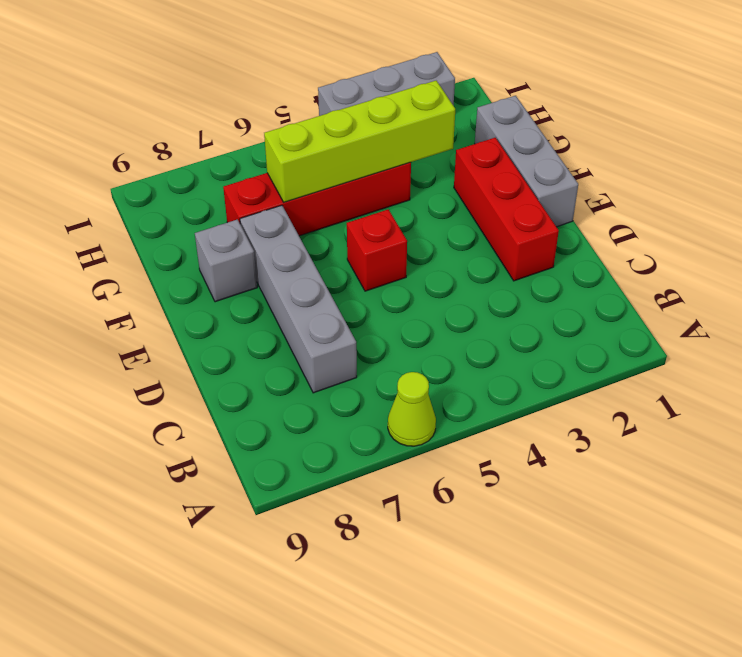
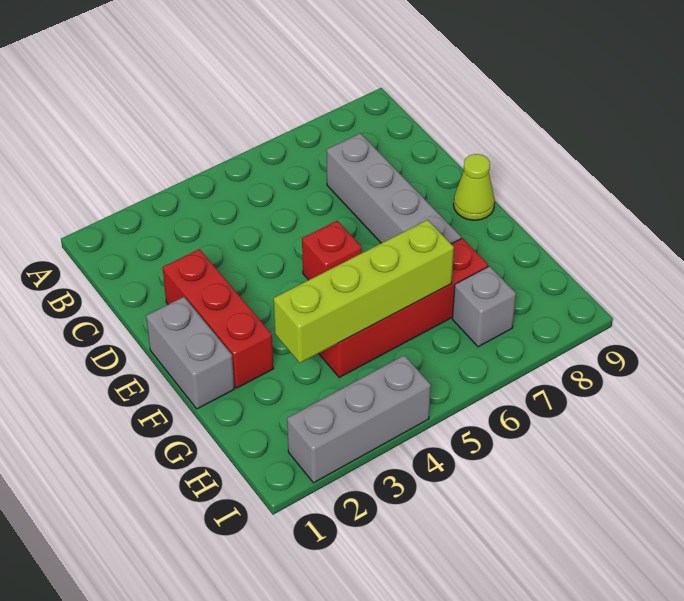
lime cone A6 level 1 -> lime cone E9 level 1
grey brick E1:G1 level 1 -> grey brick E1:F1 level 1
grey brick F8 level 1 -> grey brick H7 level 1

